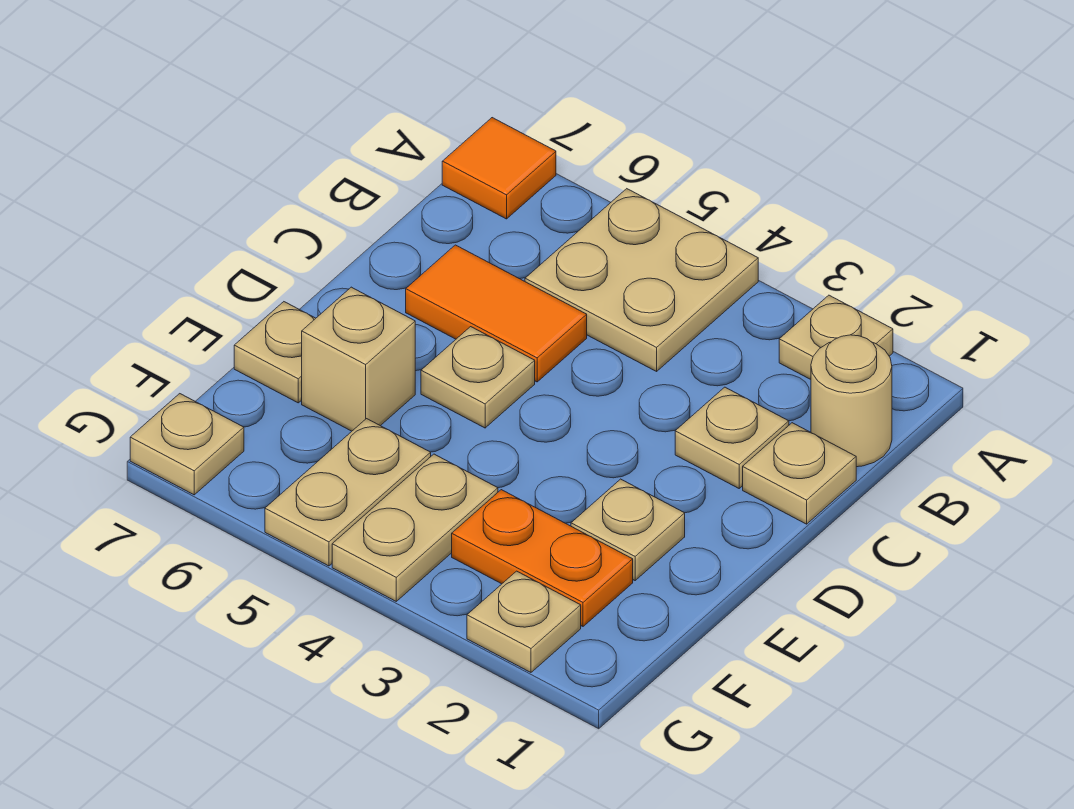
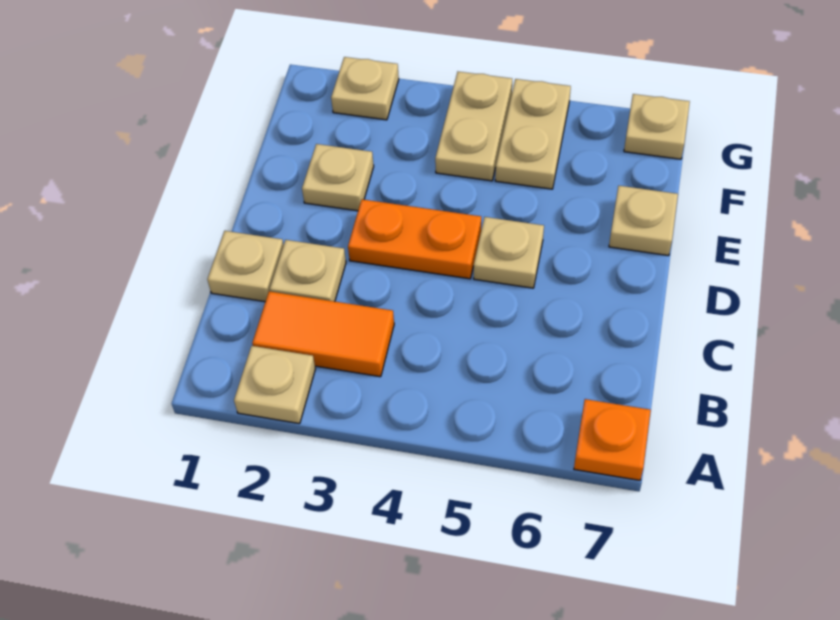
tan plate A4:B5 level 1 -> none
orange tile A7 level 1 -> orange plate A7 level 1
tan round brick B1 level 1 -> none
orange tile C5:C6 level 1 -> orange tile B2:B3 level 1
tan brick E6 level 1 -> none
orange plate F2:F3 level 1 -> orange plate D3:D4 level 1

